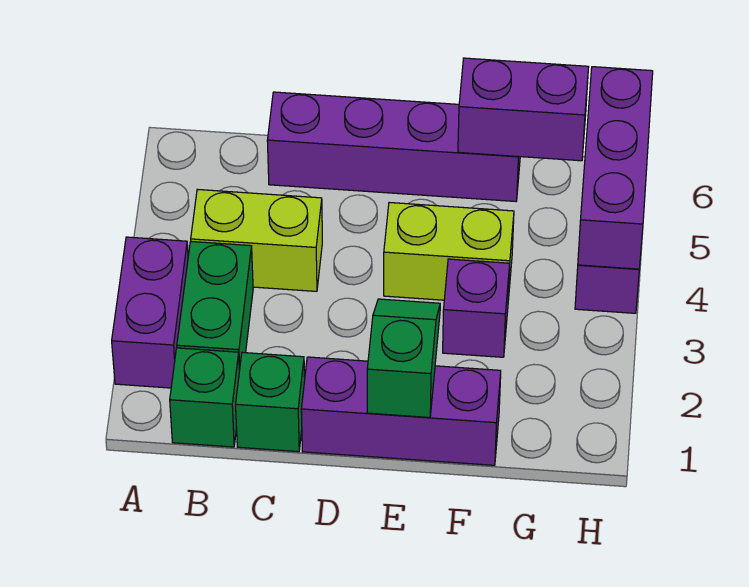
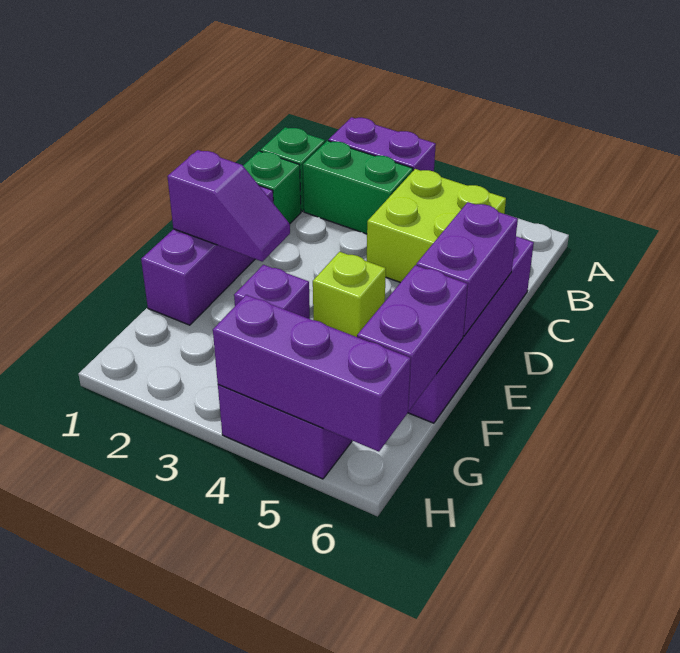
lime brick B4:C4 level 1 -> lime brick B4:C5 level 1
none -> purple brick D6:E6 level 2
green slope E1:E2 level 2 top 1 -> purple slope E1:E2 level 2 top 1
lime brick E4:F4 level 1 -> lime brick E4 level 1

